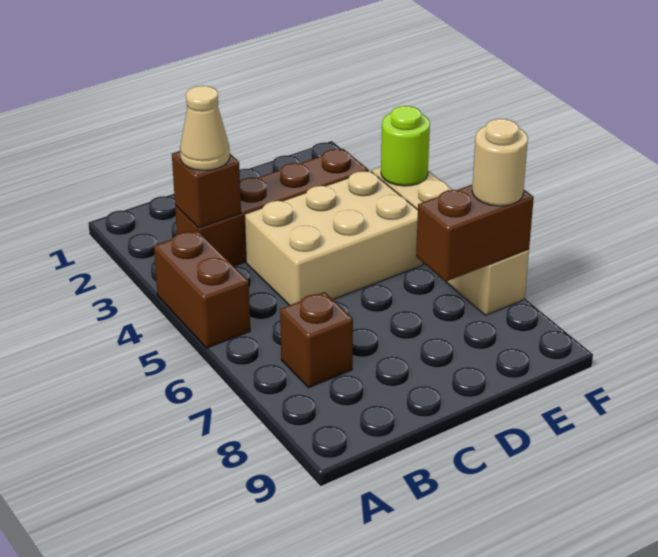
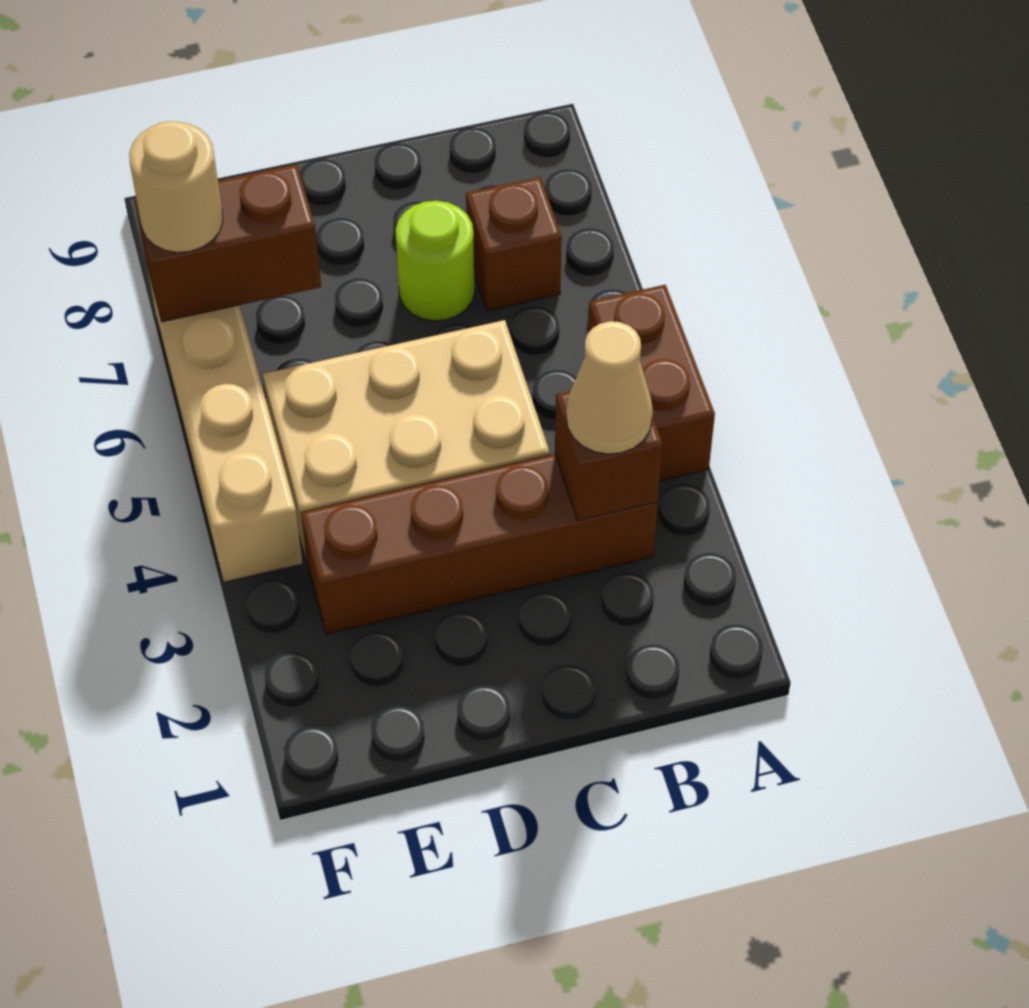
lime round brick F4 level 2 -> lime round brick C7 level 1

